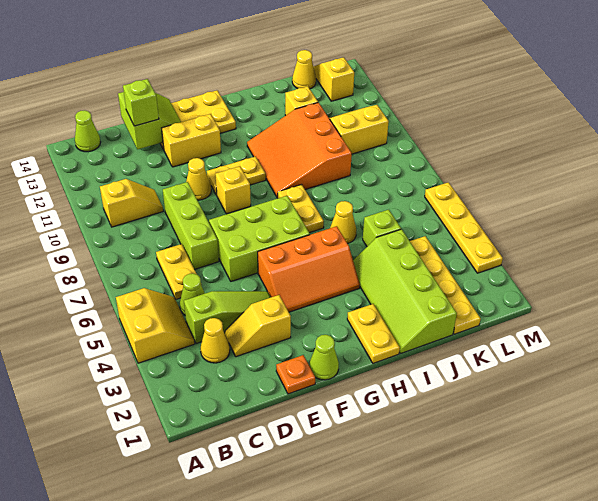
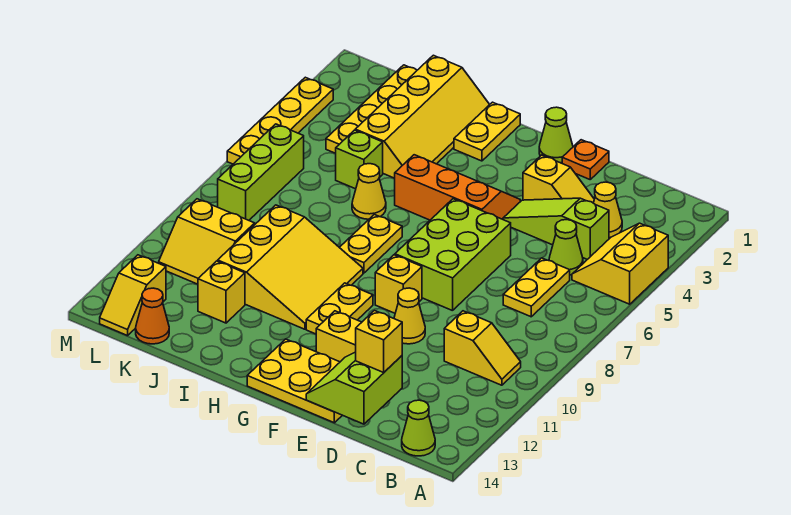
yellow slope B10:C10 level 1 top B -> yellow slope B10:C10 level 1 top C
lime brick D7:D9 level 1 -> lime brick L6:L8 level 1
lime brick D13 level 3 -> yellow brick D13 level 3
lime brick E6:G7 level 1 -> lime brick E6:F8 level 1
yellow plate F10:G10 level 1 -> yellow plate G10:G11 level 1
orange slope H9:J11 level 1 top J -> yellow slope H9:J11 level 1 top J
lime slope I1:J4 level 1 top J -> yellow slope I1:J4 level 1 top J
yellow cone K14 level 1 -> orange cone K14 level 1

